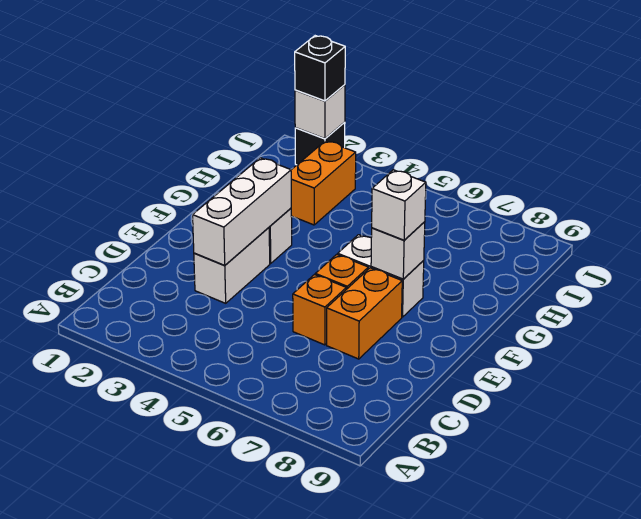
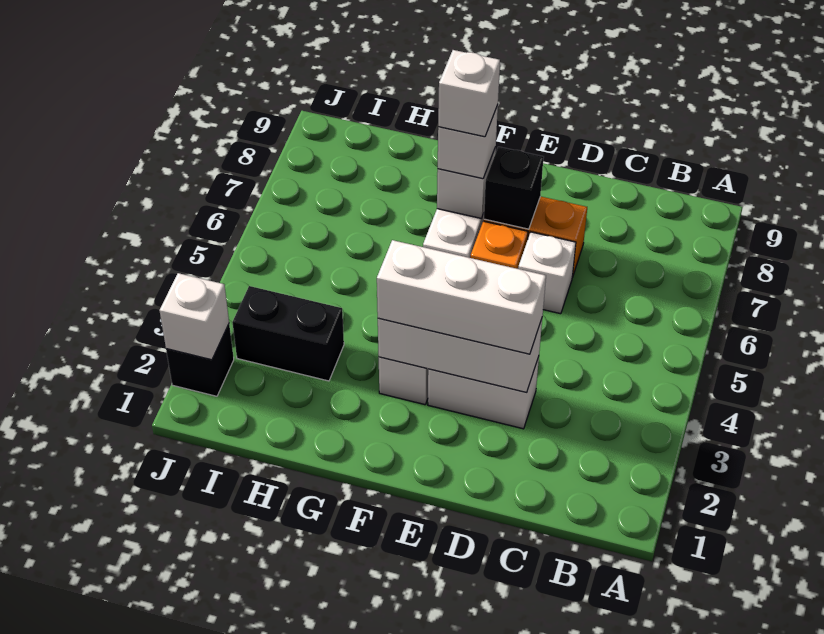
none -> white brick D3:F3 level 3
orange brick D6 level 1 -> white brick D6 level 1
none -> white brick F7 level 4
orange brick H3:I3 level 1 -> black brick H3:I3 level 1
black brick J2 level 3 -> black brick E7 level 2

